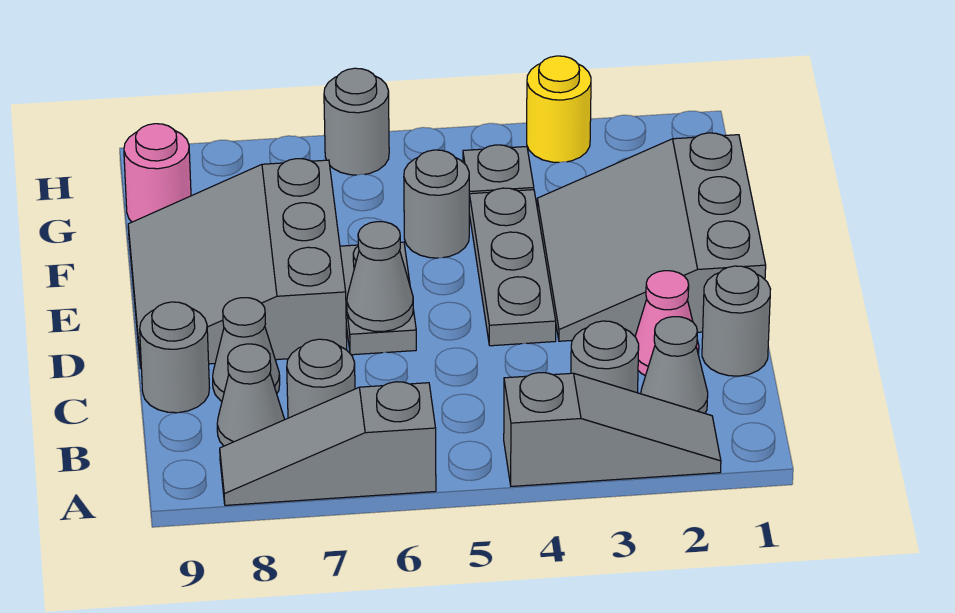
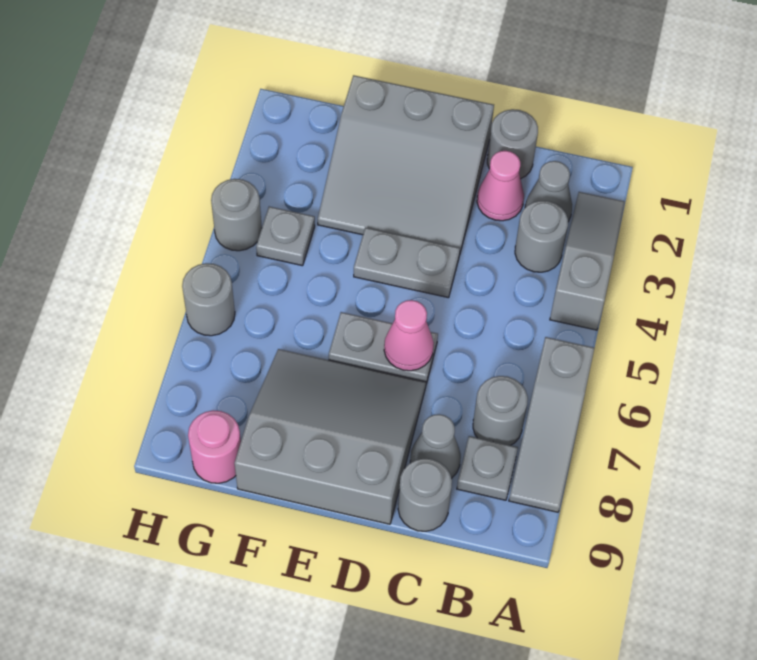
grey cone B8 level 1 -> grey plate B8 level 1
grey plate D4:F4 level 1 -> grey plate D4:E4 level 1
grey cone D6 level 2 -> pink cone D6 level 2
grey slope D7:F9 level 1 top 7 -> grey slope D7:F9 level 1 top 9
grey round brick F5 level 1 -> grey round brick H4 level 1
yellow round brick H3 level 1 -> none

